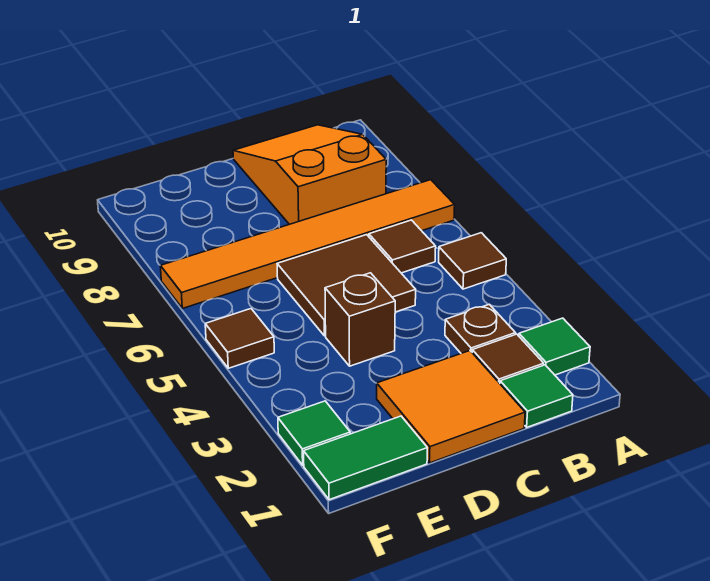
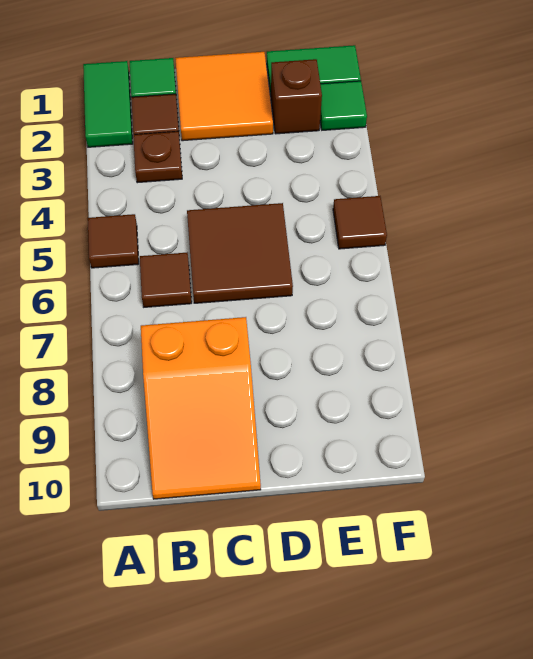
green tile A2 level 1 -> green tile A1:A2 level 1
orange tile A7:F7 level 1 -> none
brown brick D4 level 1 -> brown brick E2 level 1

